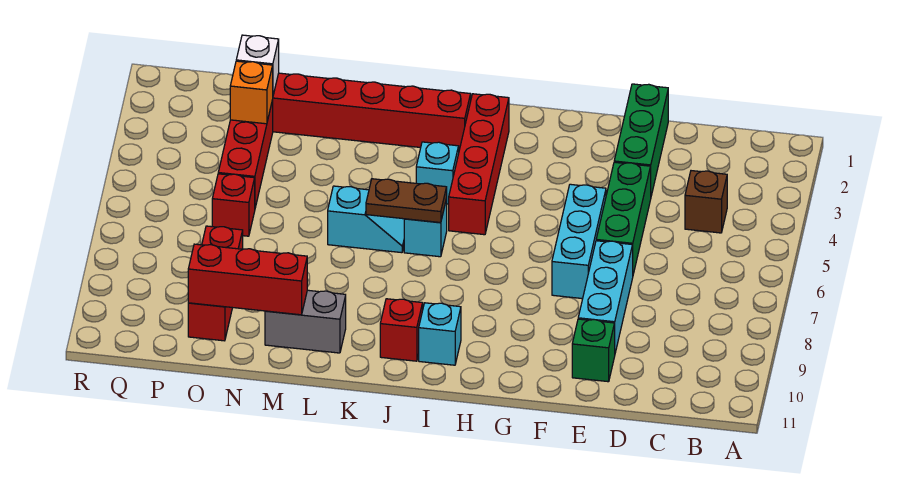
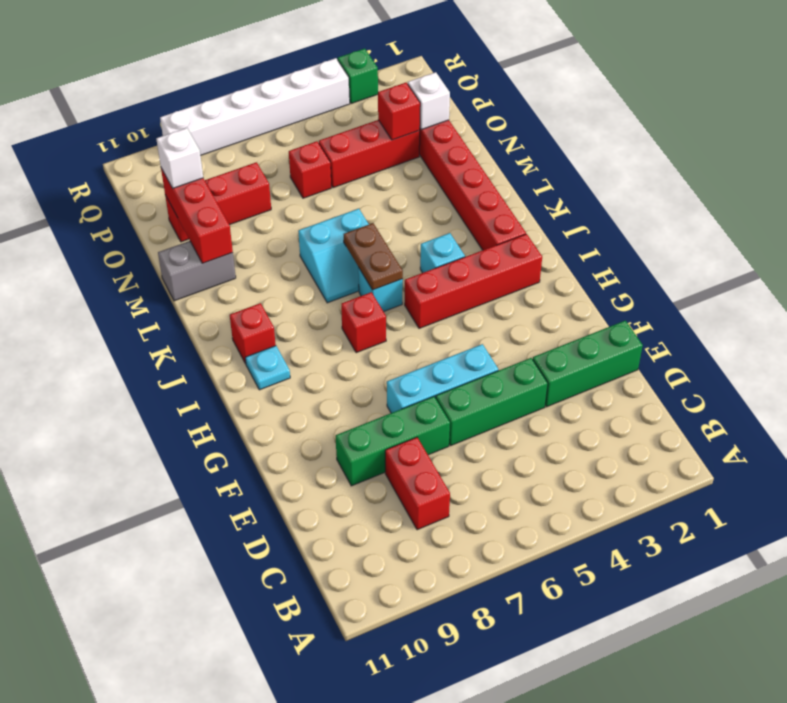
brown brick C4 level 1 -> none
none -> red brick C8:D8 level 1
cyan brick E7:E9 level 1 -> green brick E7:E9 level 1
green brick E10 level 1 -> green brick R3 level 1
none -> red brick I7 level 1
cyan brick I10 level 1 -> cyan plate I10 level 1
cyan slope K6:L6 level 1 top L -> cyan slope K6:L7 level 1 top L
grey brick L10:M10 level 1 -> grey brick M10:M11 level 1
orange brick O3 level 2 -> red brick O3 level 2
none -> white brick O10 level 3
none -> white brick R4:R9 level 1

